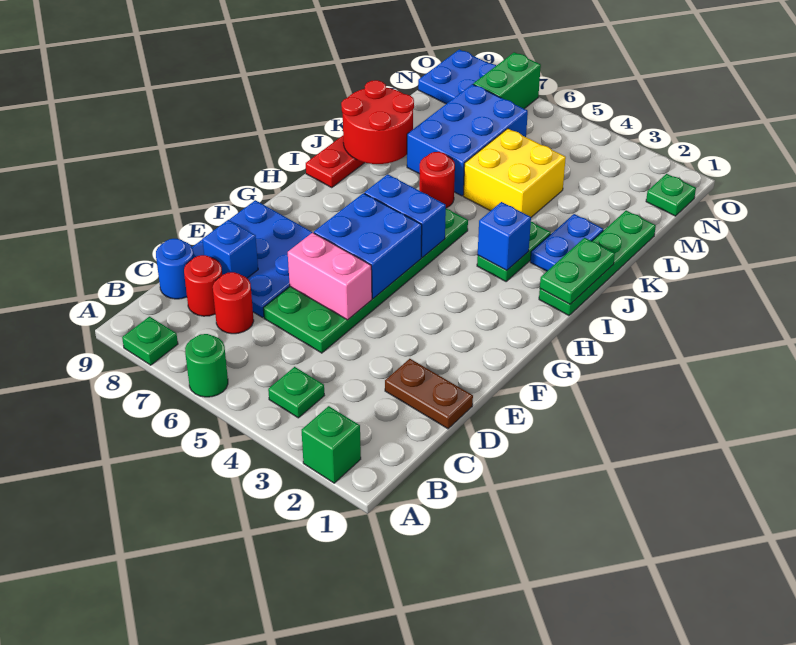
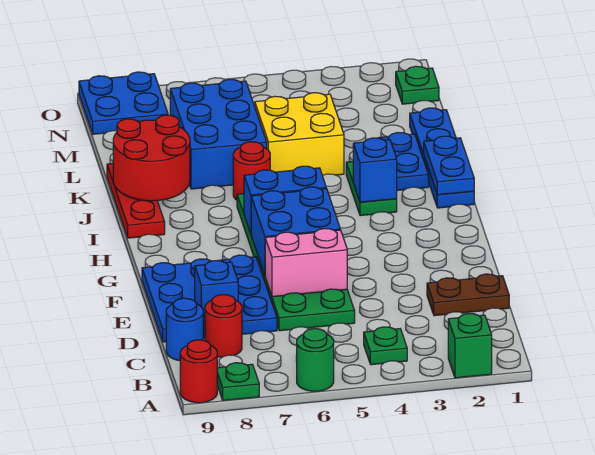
red round brick C7 level 1 -> red round brick A9 level 1
green plate I1:L1 level 1 -> blue plate I1:L1 level 1
green plate I1:J1 level 2 -> blue plate I1:J1 level 2
green brick N7:O7 level 1 -> none

